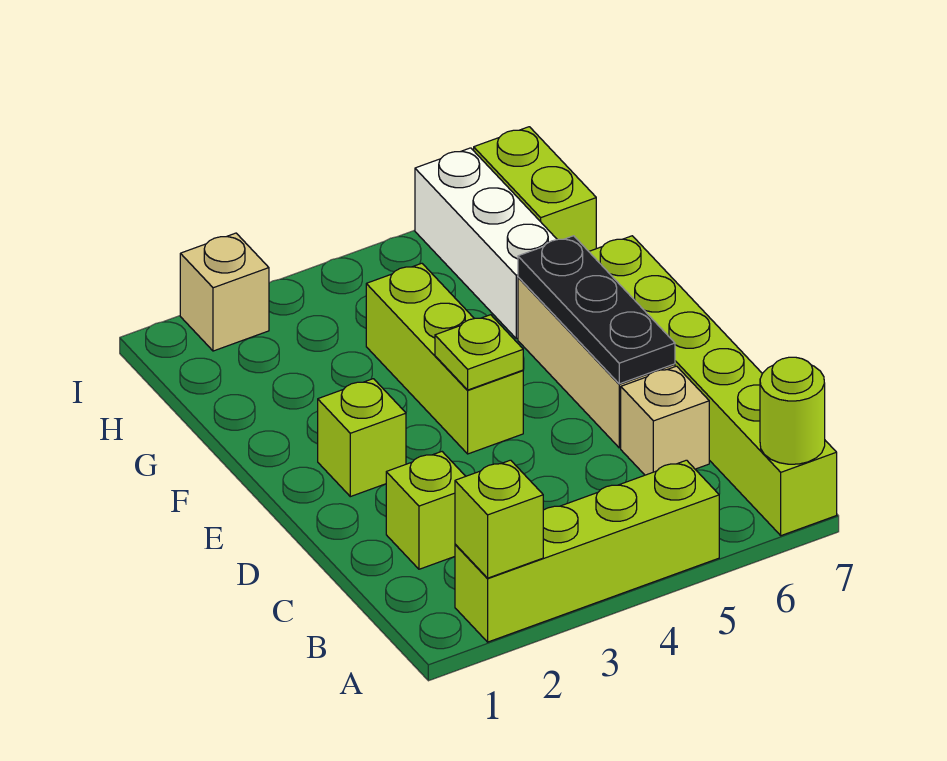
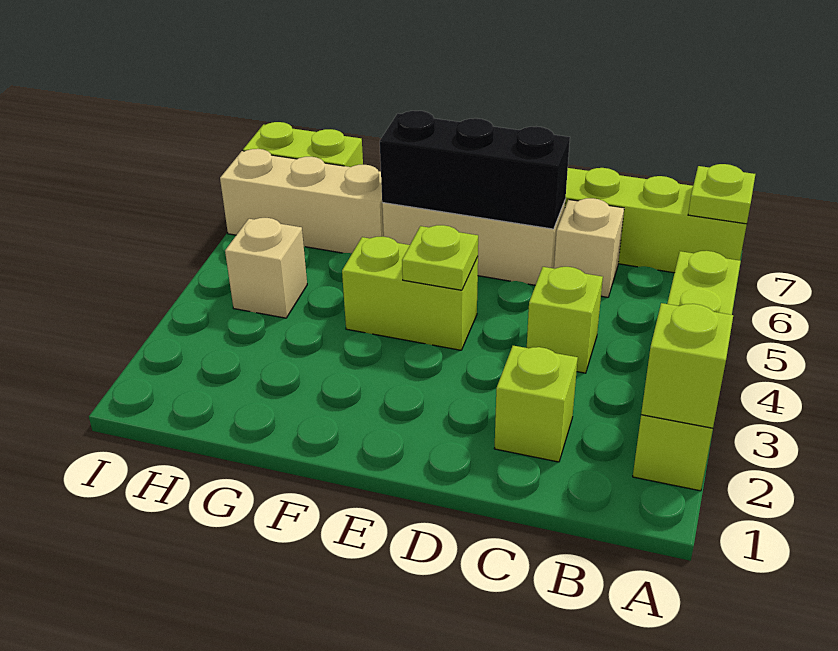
lime round brick A7 level 2 -> lime plate A7 level 2
black plate D6:F6 level 2 -> black brick D6:F6 level 2
lime brick E2 level 1 -> lime brick C4 level 1
lime brick E4:G4 level 1 -> lime brick E4:F4 level 1
white brick G6:I6 level 1 -> tan brick G6:I6 level 1
tan brick I2 level 1 -> tan brick H4 level 1

